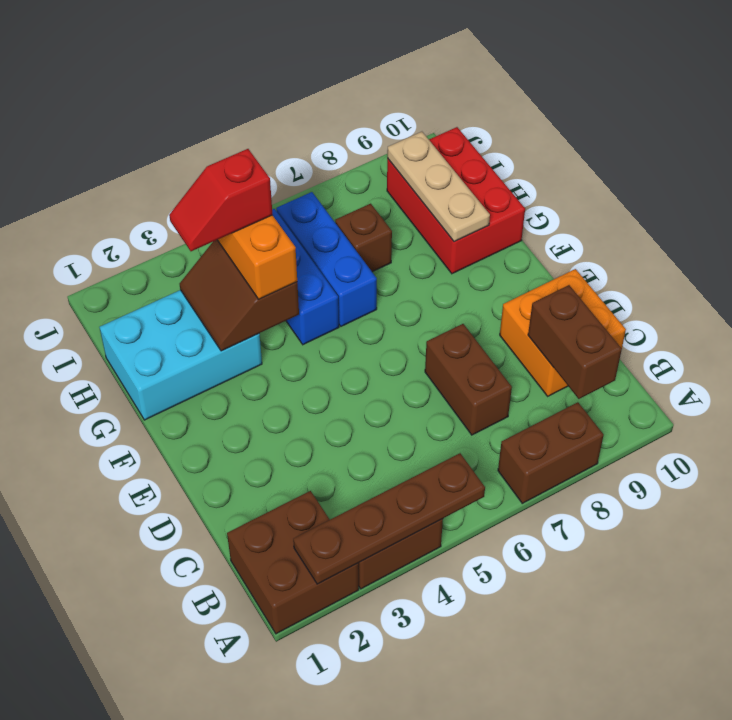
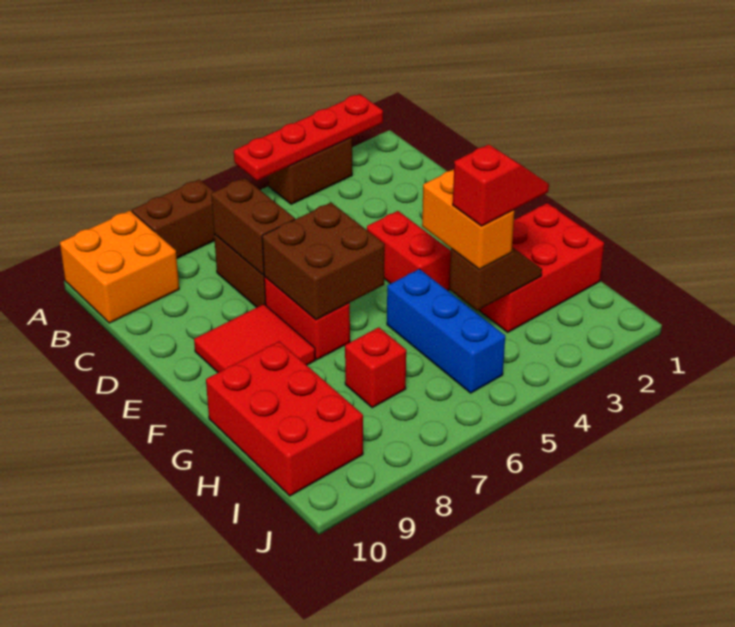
brown brick A1:B2 level 1 -> brown brick E6:F7 level 2
brown plate A2:A5 level 2 -> red plate A2:A5 level 2
brown brick B9:C9 level 2 -> brown brick C7:D7 level 2
orange brick C9:D10 level 1 -> orange brick A9:B10 level 1
none -> red brick E4:F4 level 1
none -> red brick E7:F7 level 1
none -> red tile E8:F9 level 1
cyan brick G1:H3 level 1 -> red brick G1:H3 level 1
brown slope G3:H4 level 2 top 4 -> brown slope H3:H4 level 2 top 4
blue brick G6:I6 level 1 -> none
tan plate G9:I9 level 2 -> none
brown brick H7 level 1 -> red brick H7 level 1

